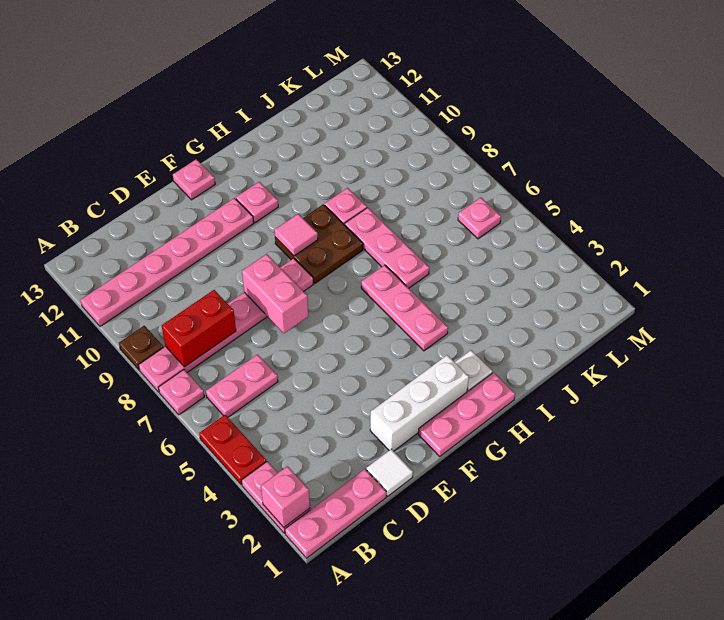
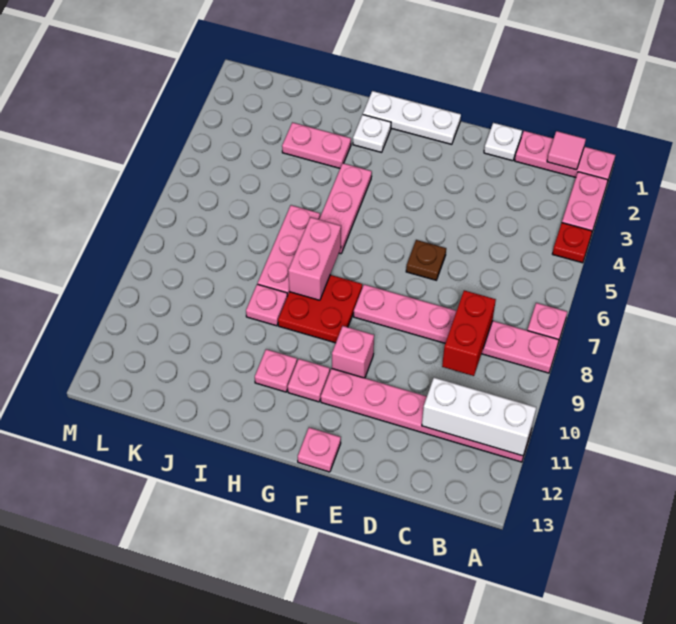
pink brick A2 level 2 -> pink brick F10 level 1
red plate A4:A5 level 1 -> red plate A4 level 1
brown plate A9 level 1 -> brown plate E6 level 1
pink plate B6:C6 level 1 -> pink plate I3:J3 level 1
red brick B8:C8 level 2 -> red brick C8:C9 level 2
white tile D1 level 1 -> white plate D1 level 1
white brick E2:G2 level 1 -> white brick A11:C11 level 2
pink brick E7:E8 level 2 -> pink brick H7:H8 level 2
pink plate F1:H1 level 1 -> white plate F1:H1 level 1
brown plate G8:H9 level 1 -> red plate G8:H9 level 1
pink tile G9 level 2 -> pink tile B1 level 2
pink plate L6 level 1 -> pink plate H11 level 1

